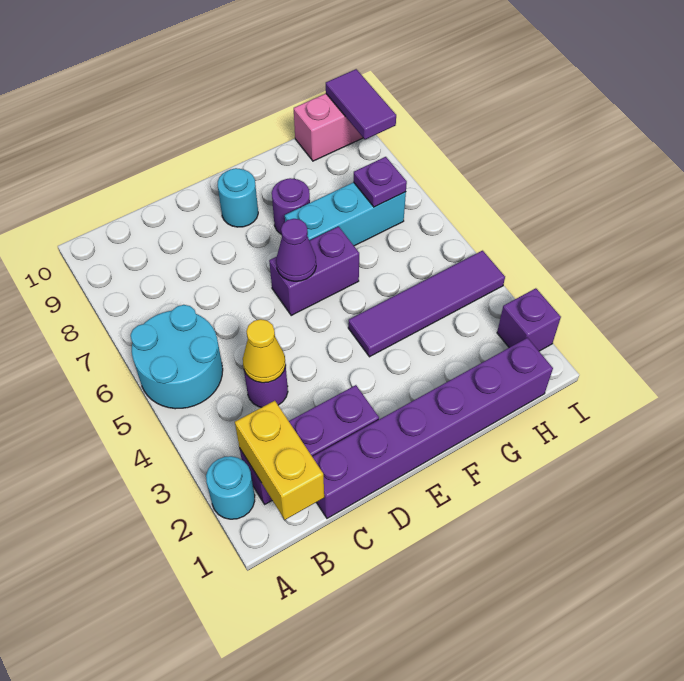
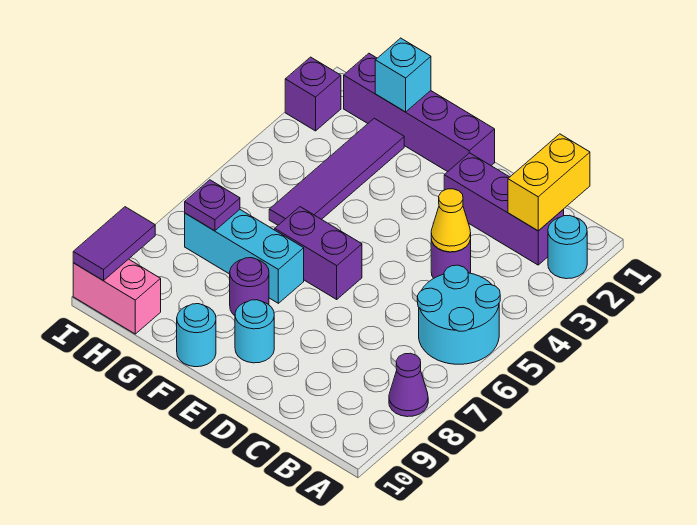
purple brick C1:H1 level 1 -> purple brick E1:H1 level 1
purple cone E6 level 2 -> purple cone A8 level 1
purple tile F4:I4 level 1 -> purple tile G2:G5 level 1
none -> cyan round brick F10 level 1
none -> cyan brick G1 level 2

